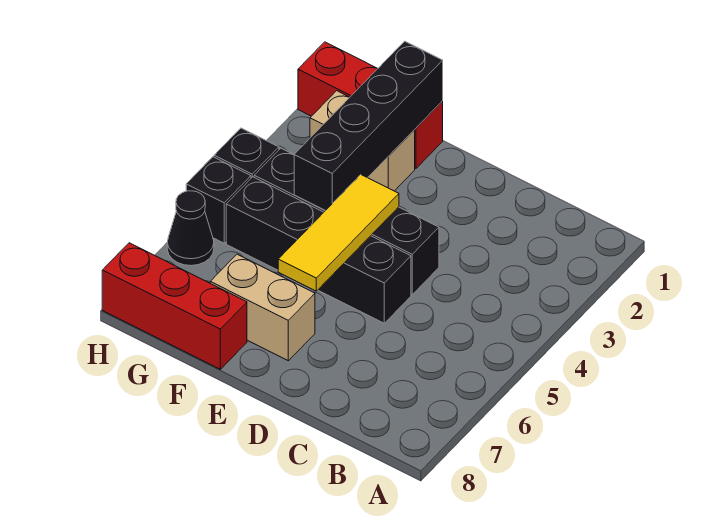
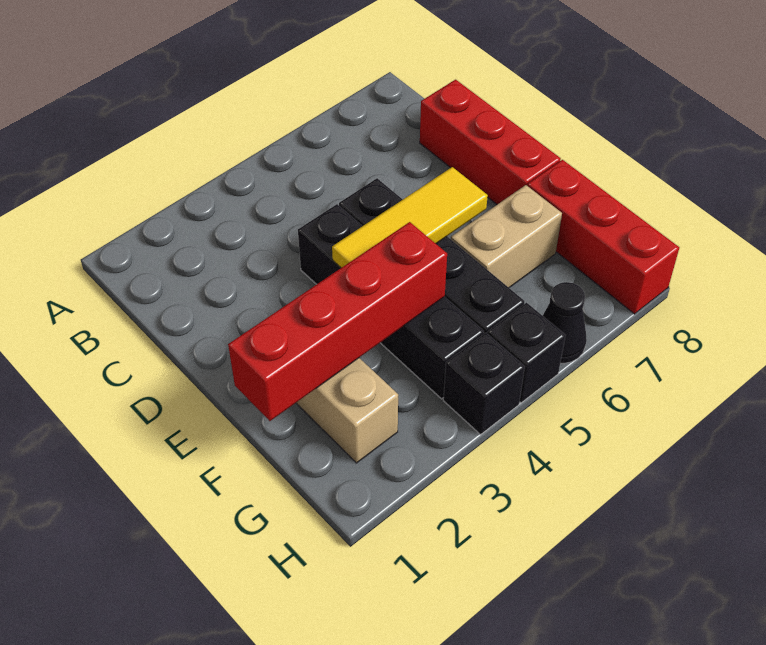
tan brick E7:F7 level 1 -> tan brick F6:F7 level 1
red brick F1:H1 level 1 -> red brick C8:E8 level 1
black brick F1:F4 level 2 -> red brick F1:F4 level 2

